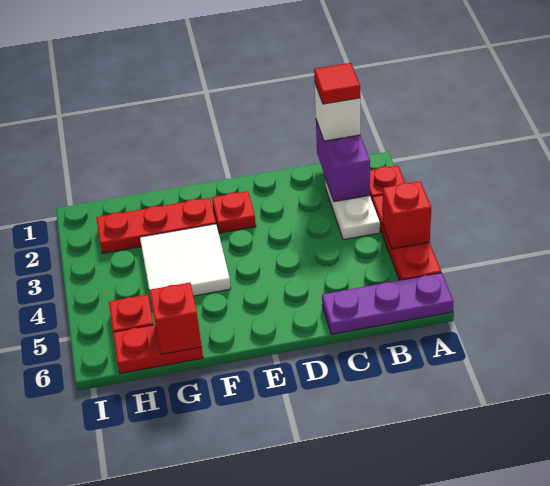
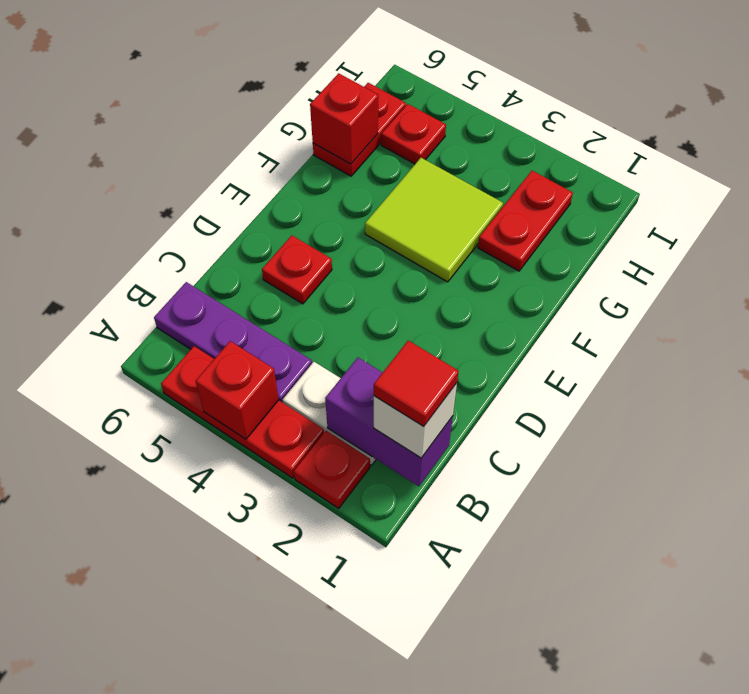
purple plate A6:C6 level 1 -> purple plate B4:B6 level 1
red plate E2 level 1 -> red plate D5 level 1
red plate F2:H2 level 1 -> red plate G2:H2 level 1
white tile F3:G4 level 1 -> lime tile F3:G4 level 1

